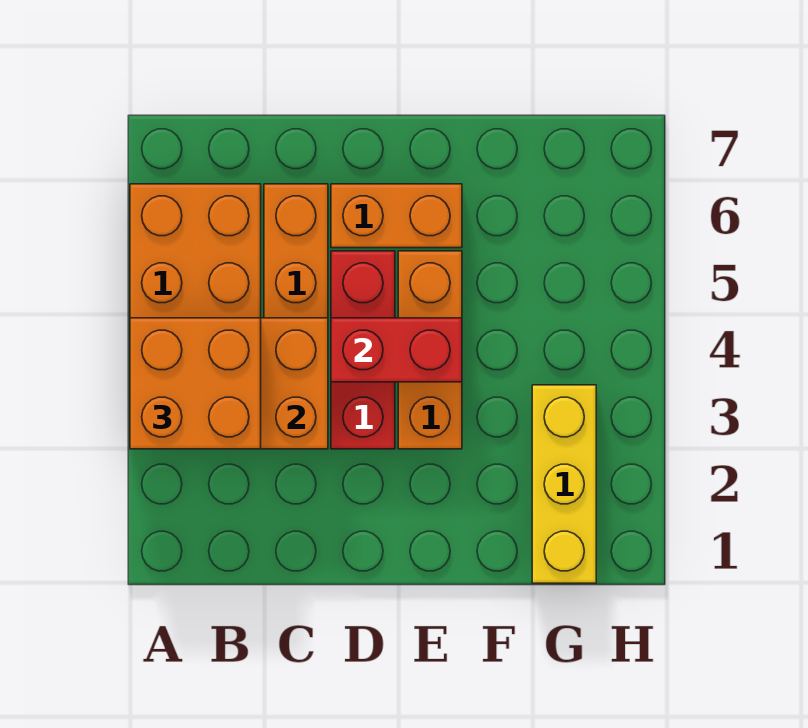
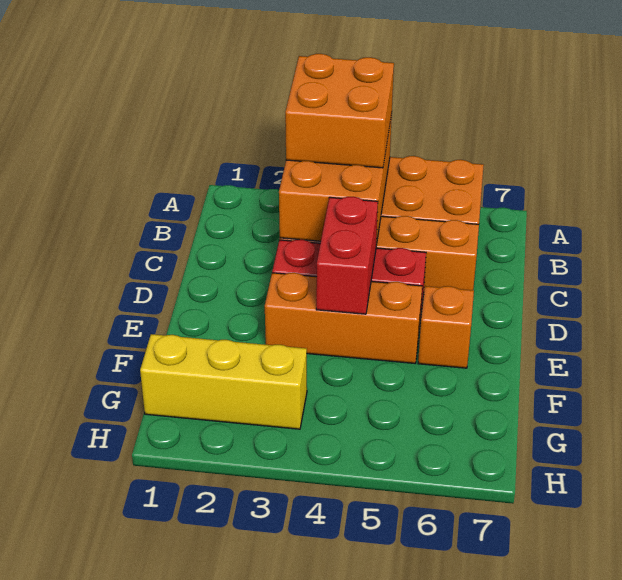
orange brick D6:E6 level 1 -> orange brick E6 level 1

